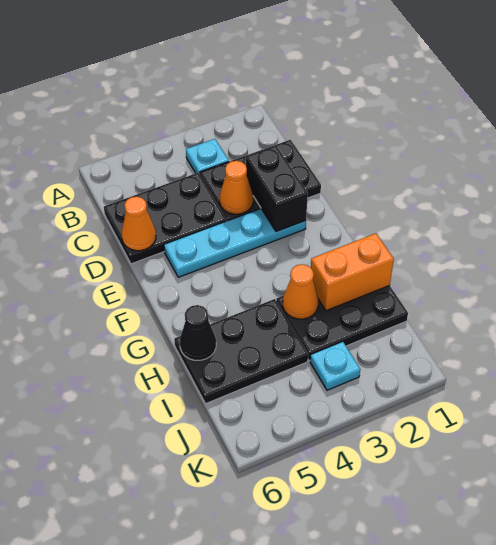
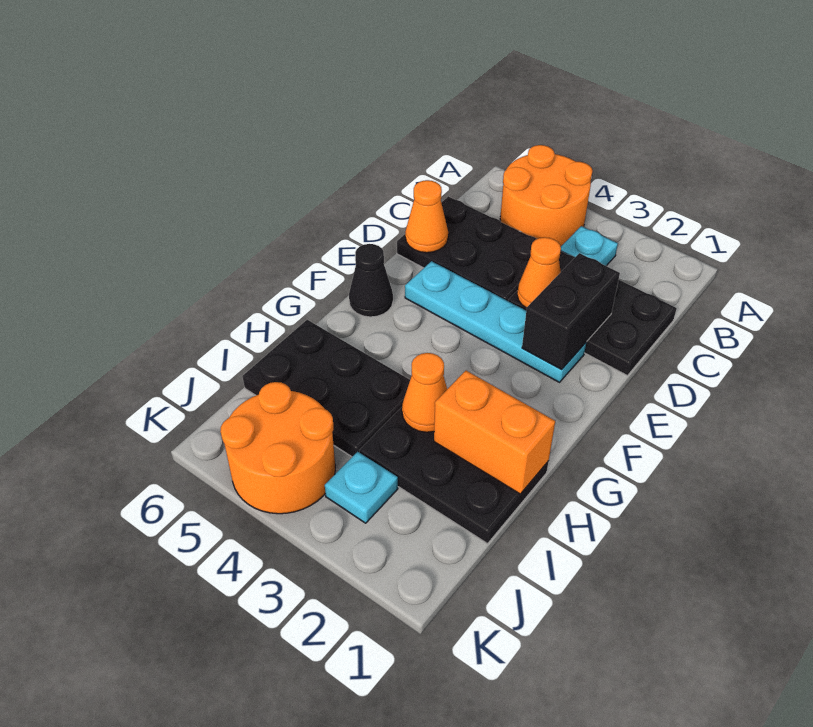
none -> orange round brick A4:B5 level 1
black cone H6 level 2 -> black cone F6 level 1
none -> orange round brick J4:K5 level 1

